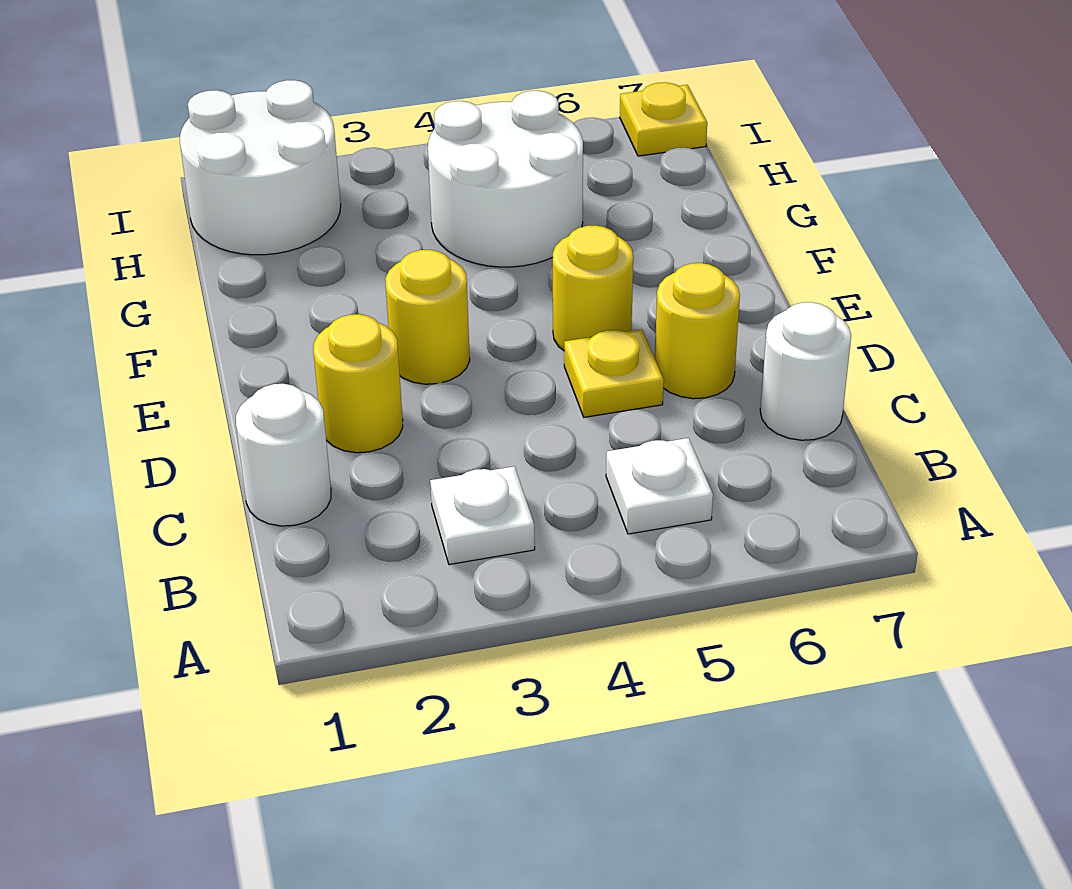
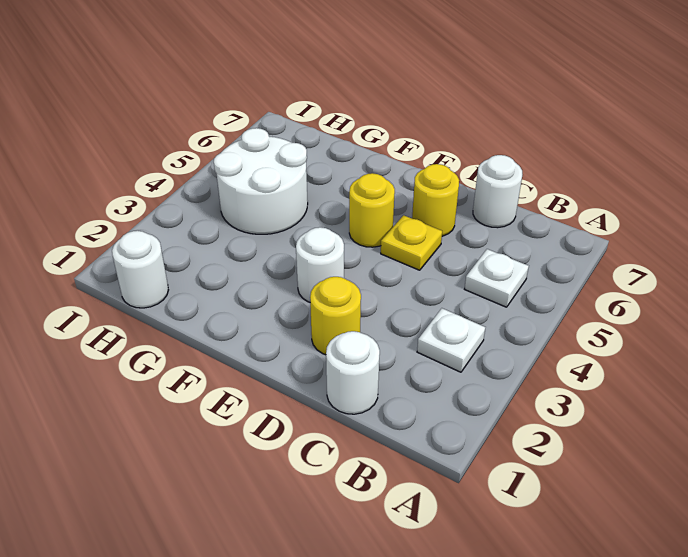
yellow round brick E3 level 1 -> white round brick E3 level 1
white round brick H1:I2 level 1 -> white round brick H1 level 1
yellow plate I7 level 1 -> none

